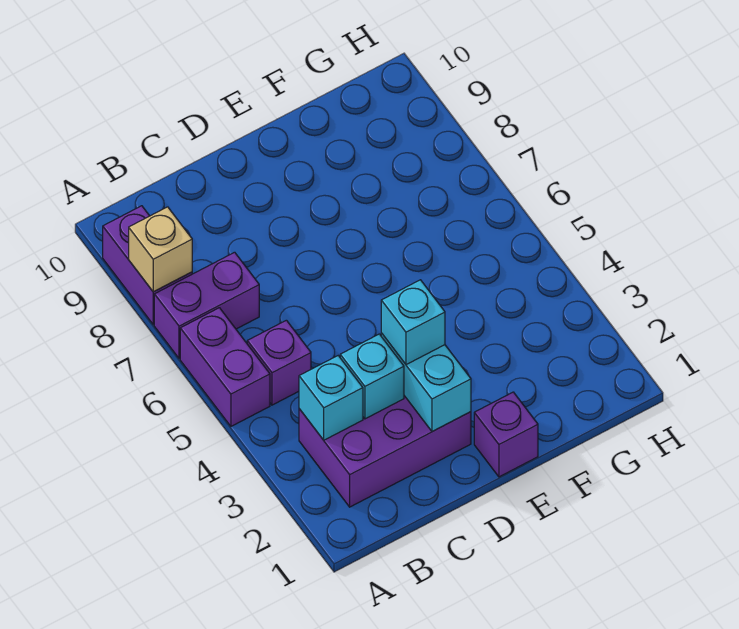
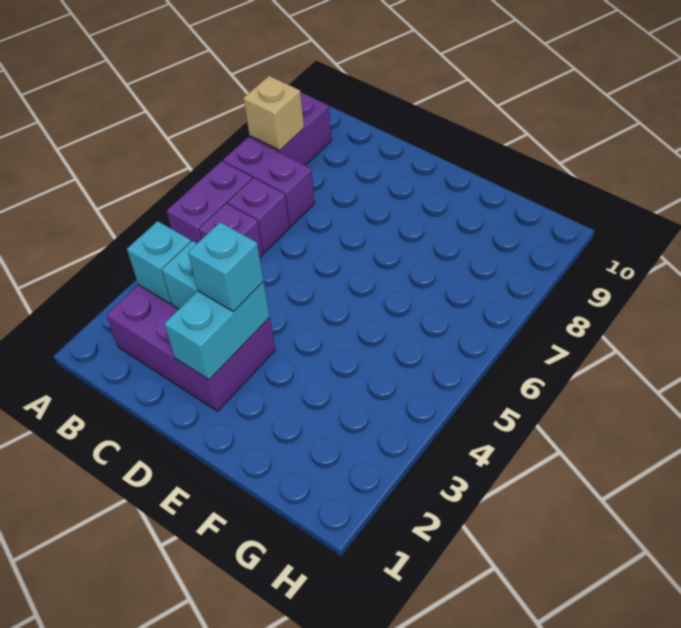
purple brick E1 level 1 -> purple brick B6 level 1

